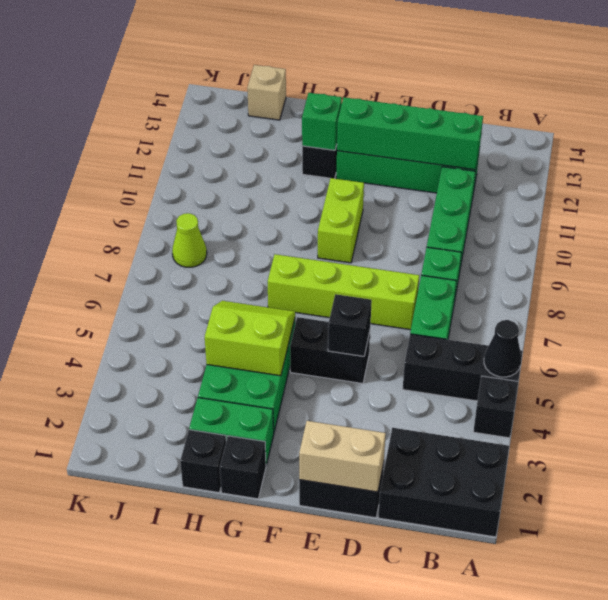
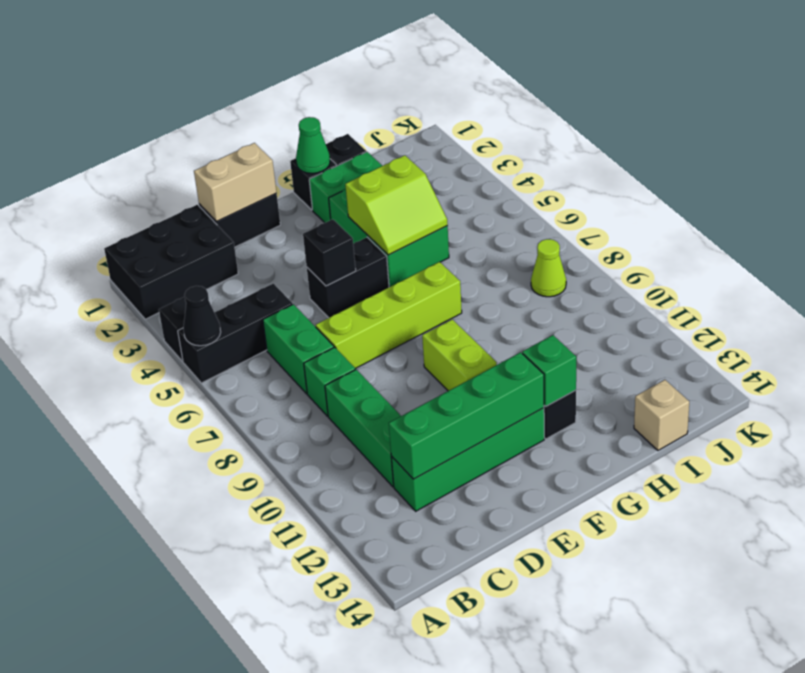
none -> green cone G1 level 2

